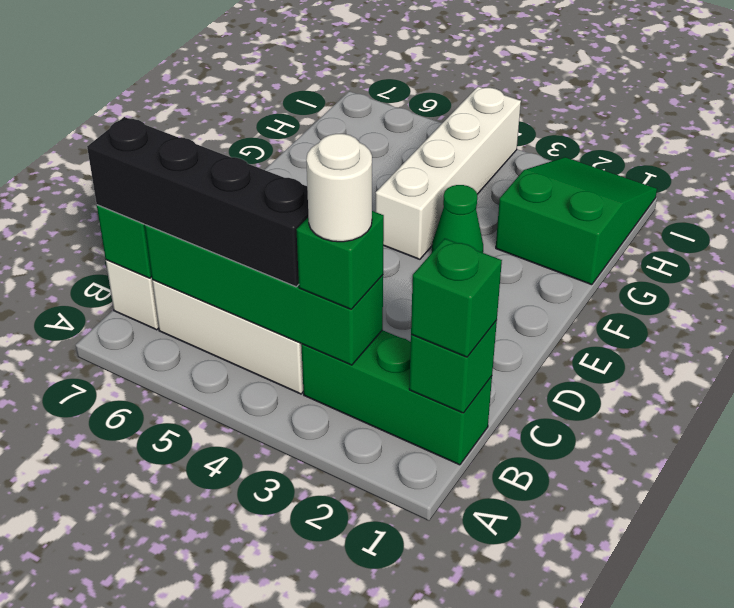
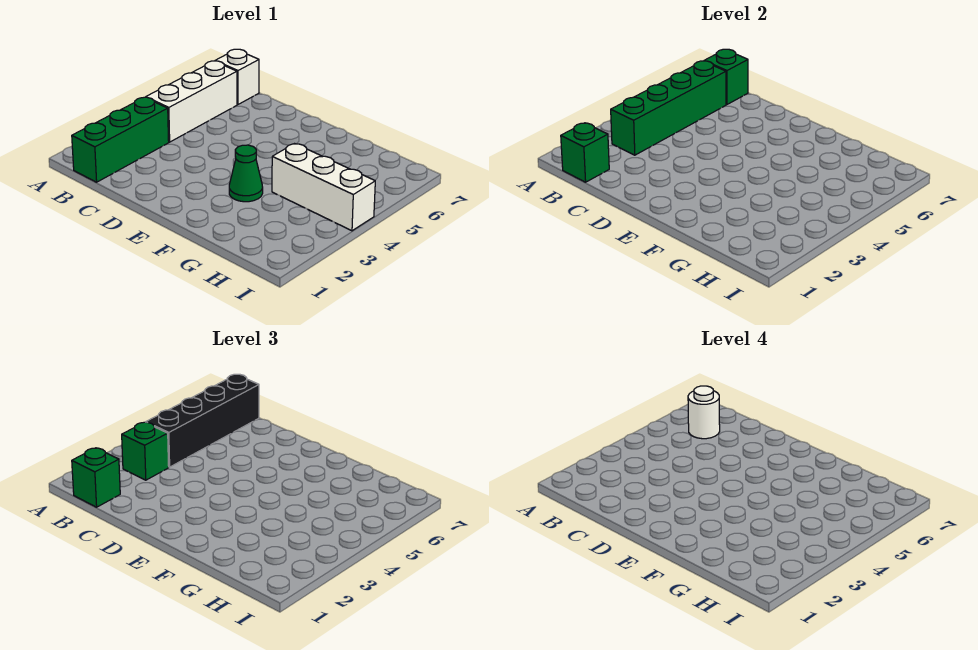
white round brick B3 level 4 -> white round brick B6 level 4
white brick F4:I4 level 1 -> white brick G4:I4 level 1
green slope G1:I2 level 1 top G -> none

